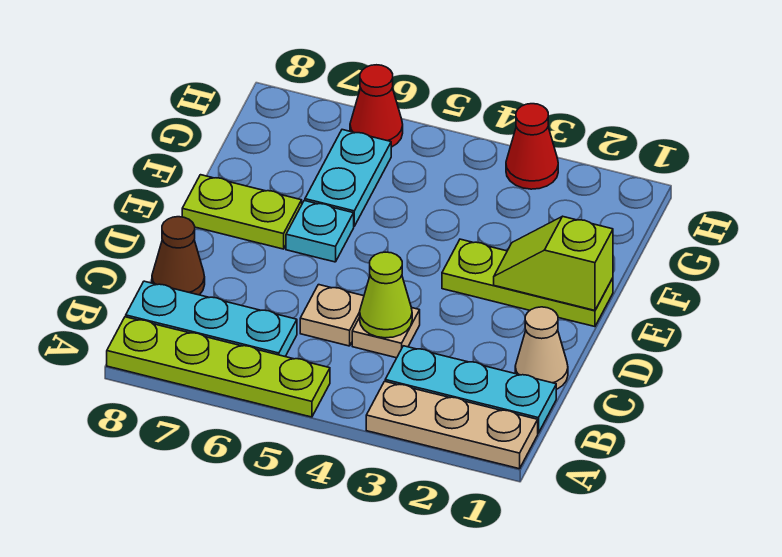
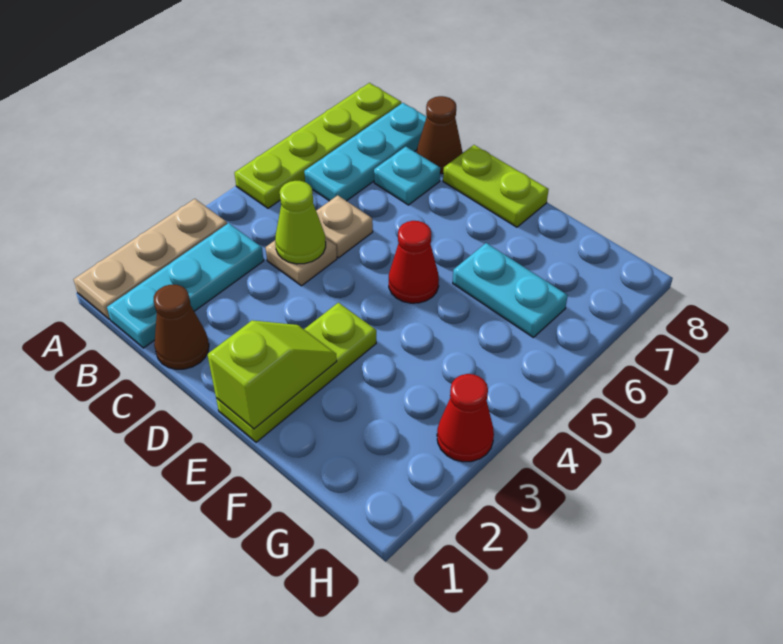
tan cone C1 level 1 -> brown cone C1 level 1
cyan plate E6 level 1 -> cyan plate C7 level 1
lime plate E7:E8 level 1 -> lime plate D8:E8 level 1
red cone H6 level 1 -> red cone E5 level 1

